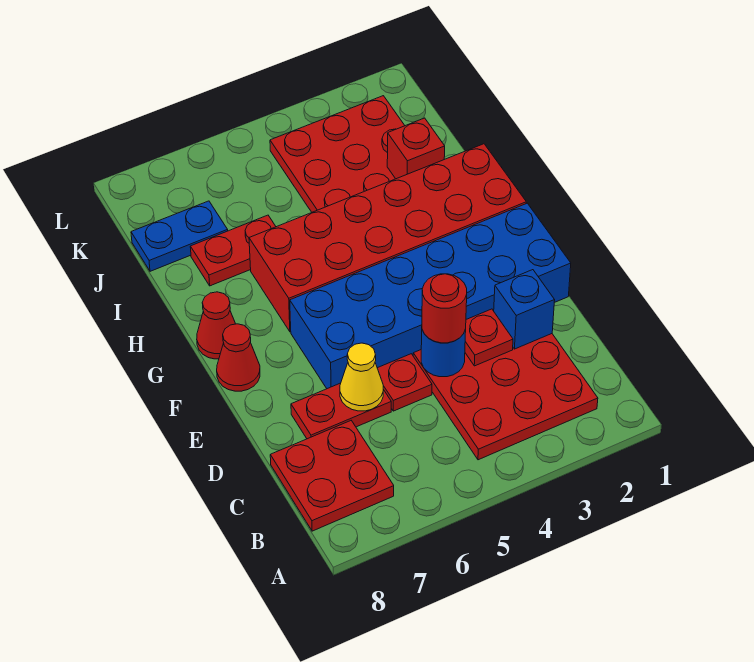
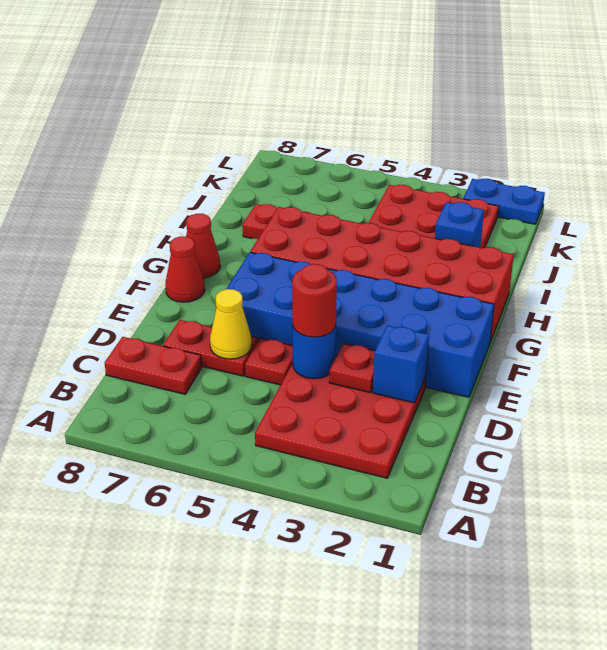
red plate B7:C8 level 1 -> red plate C7:C8 level 1
red brick I2 level 2 -> blue brick I2 level 2
blue plate J7:J8 level 1 -> blue plate L1:L2 level 1

